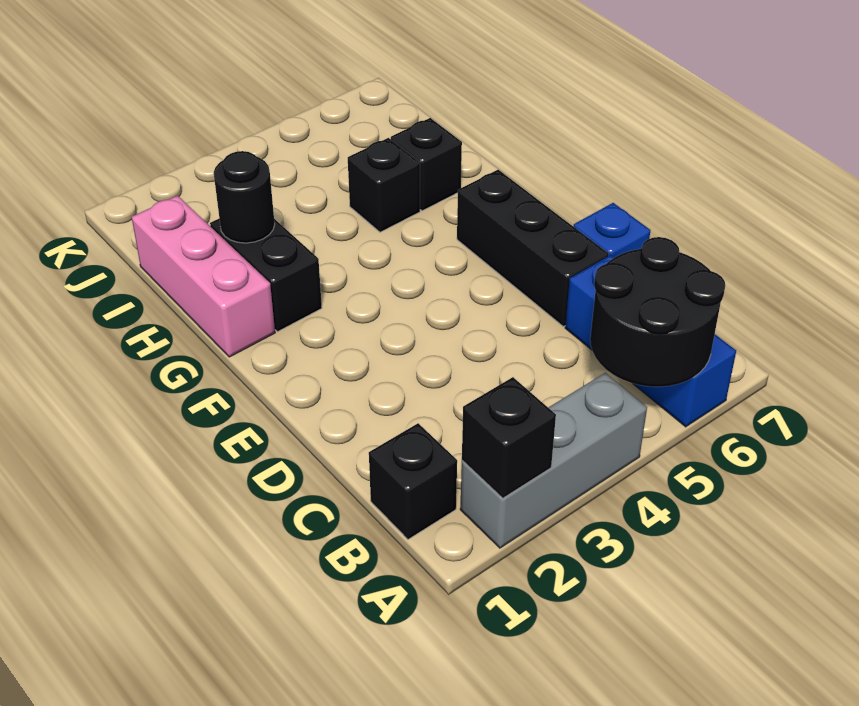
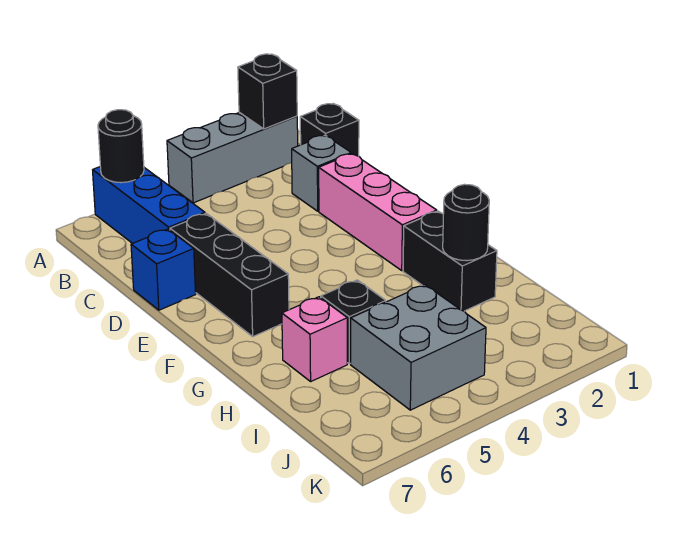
black round brick A5:B6 level 2 -> black round brick A6 level 2
none -> grey brick C2 level 1
pink brick G1:I1 level 1 -> pink brick D2:F2 level 1
black brick H6 level 1 -> pink brick H6 level 1
none -> grey brick I4:J5 level 1

